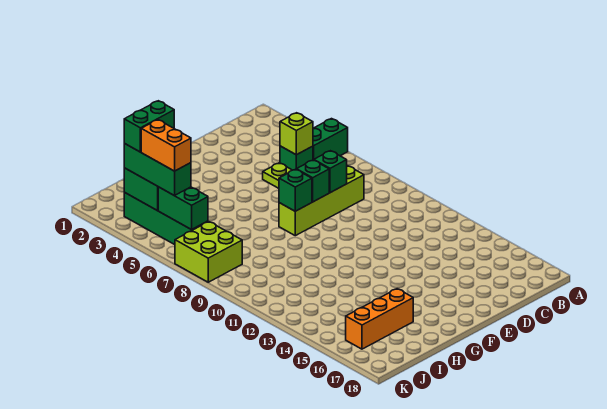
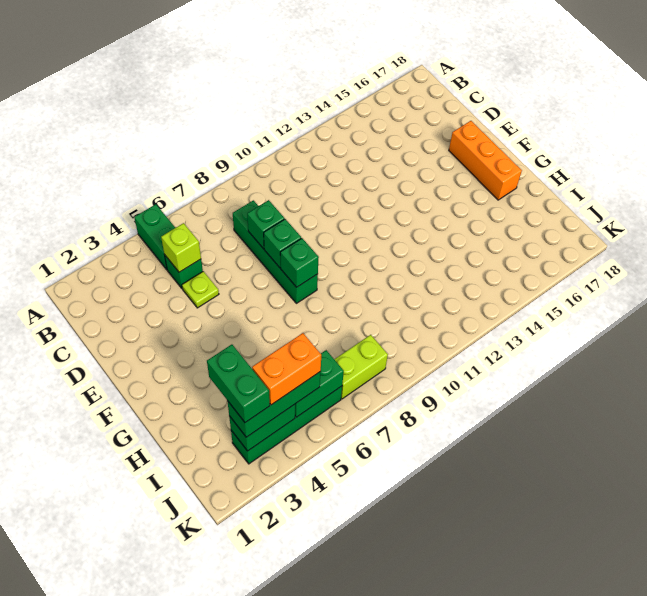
lime brick C8:F8 level 1 -> green brick C8:F8 level 1
orange brick H16:J16 level 1 -> orange brick E17:G17 level 1
lime brick J7:K8 level 1 -> lime brick J7:J8 level 1

